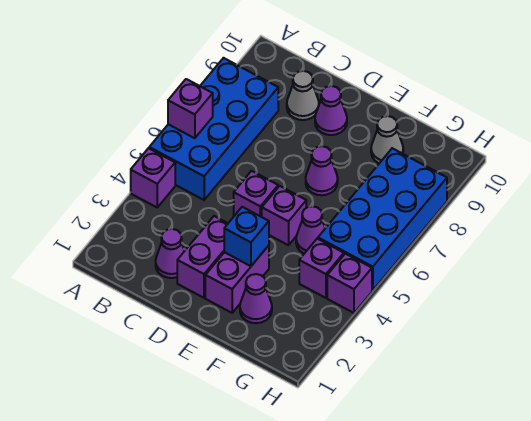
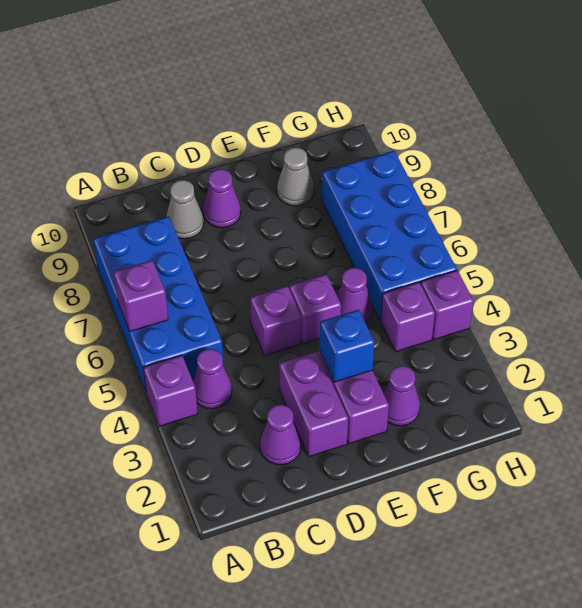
purple cone E7 level 1 -> purple cone B4 level 1

